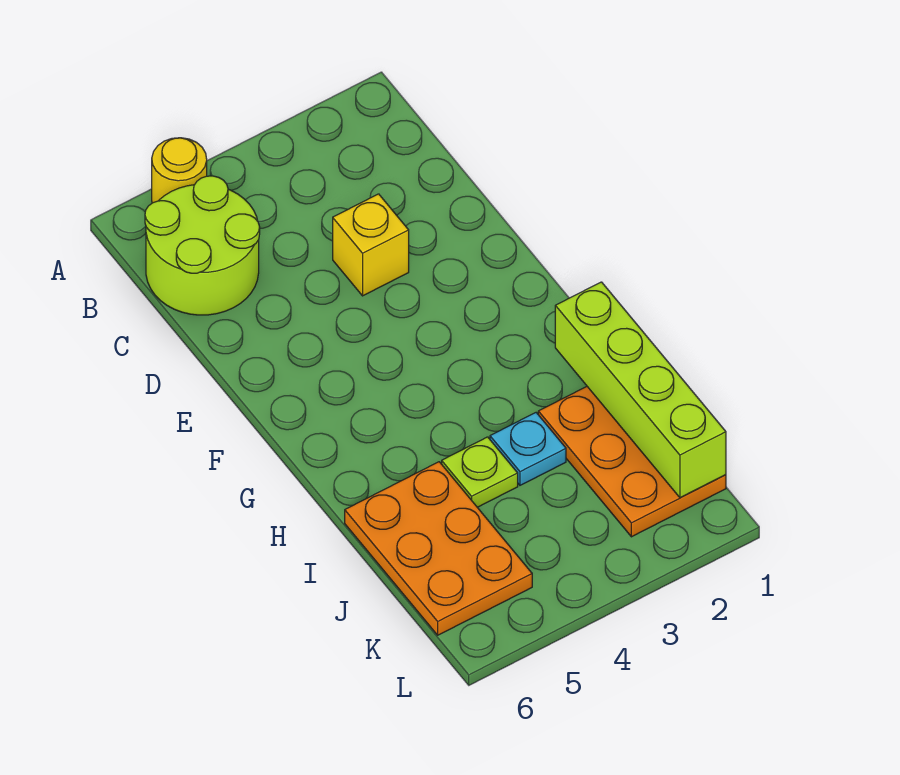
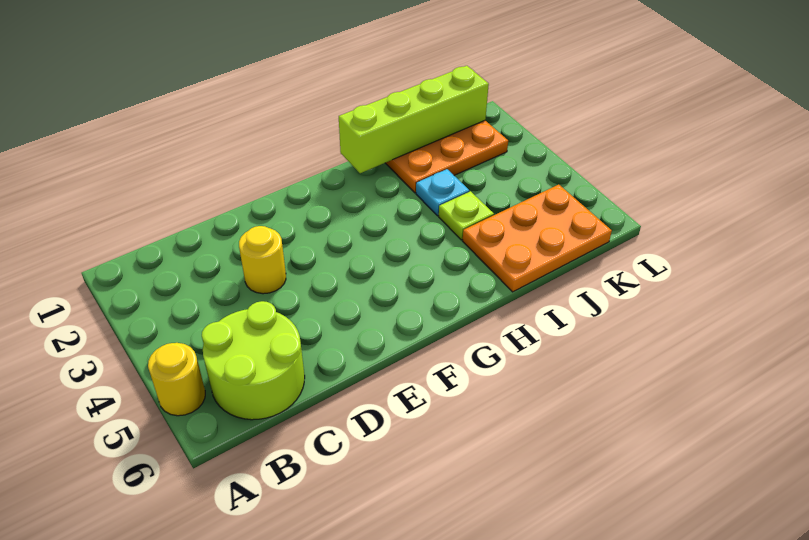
yellow brick D3 level 1 -> yellow round brick D3 level 1

